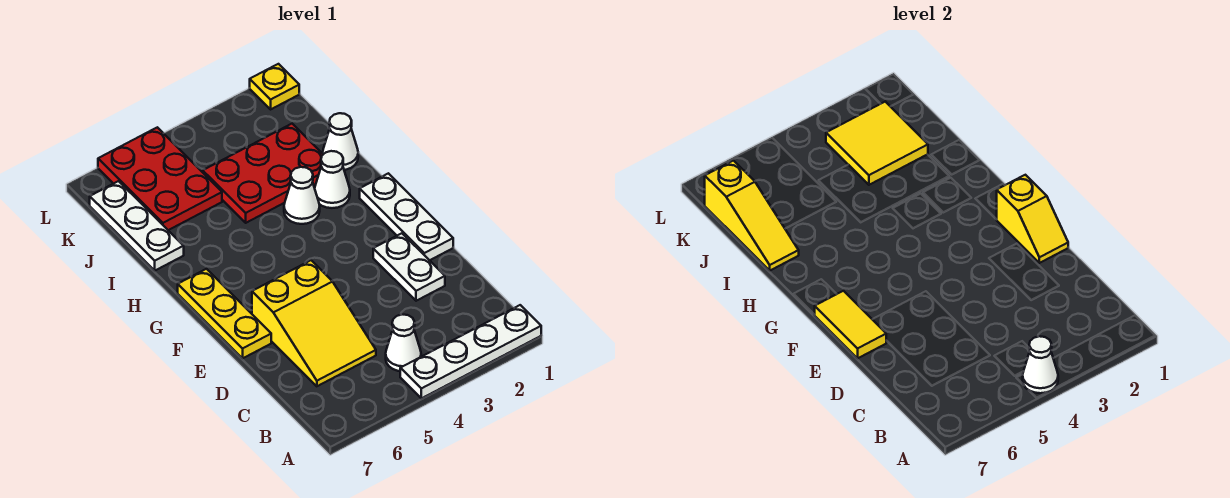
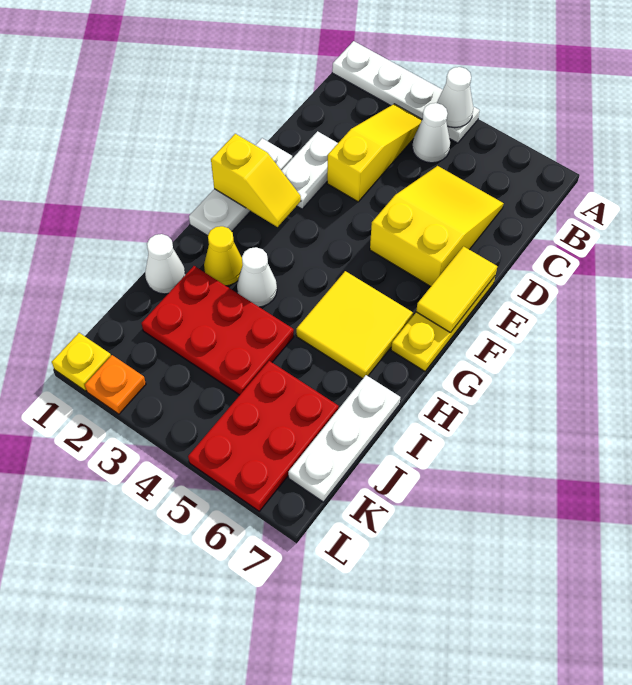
yellow slope E1:F1 level 2 top F -> yellow slope F1:F2 level 2 top 1
white cone H2 level 1 -> yellow cone H2 level 1
yellow slope I7:K7 level 2 top K -> yellow slope B3:D3 level 1 top D
yellow tile J2:K3 level 2 -> yellow tile G5:H6 level 1
none -> orange plate L2 level 1

